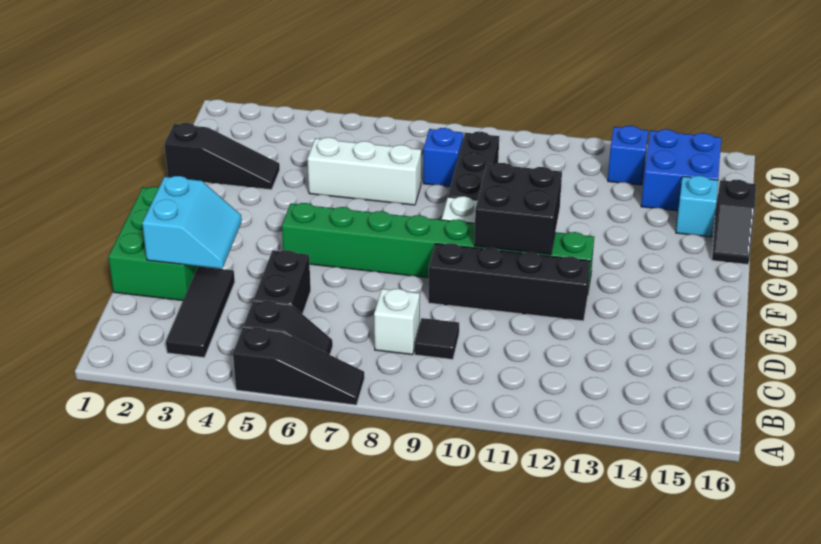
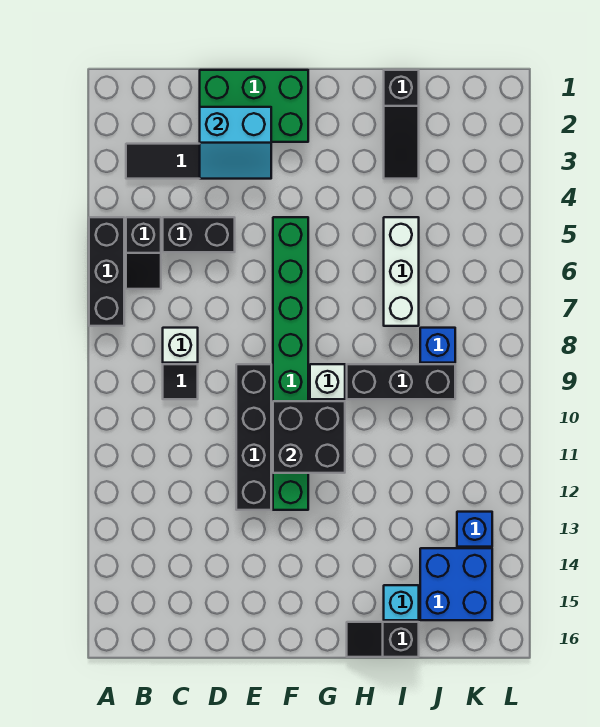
black slope A5:A7 level 1 top 5 -> black brick A5:A7 level 1

